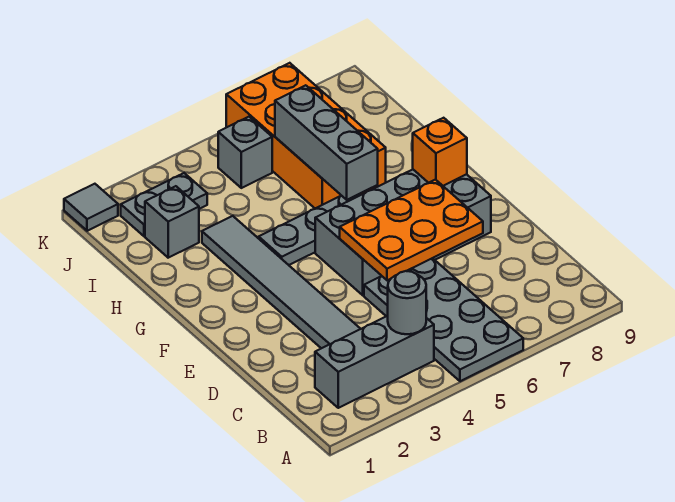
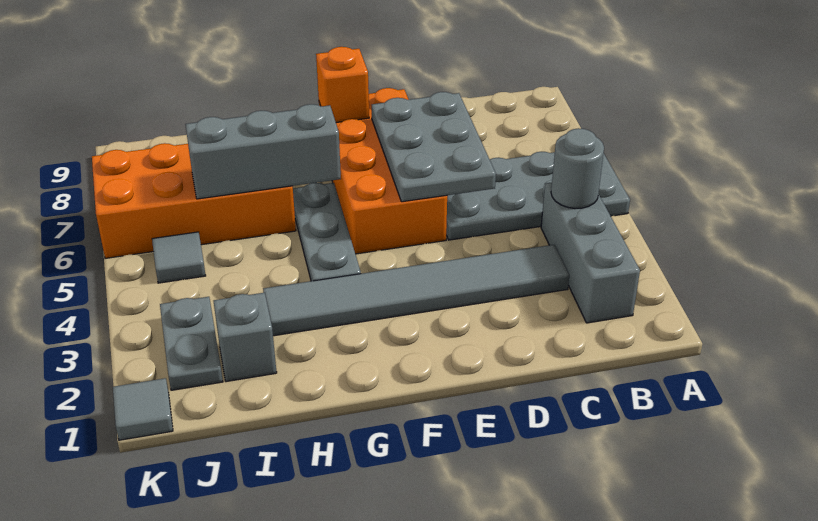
orange plate D5:E7 level 2 -> grey plate D5:E7 level 2
grey brick E5:F8 level 1 -> orange brick E5:F8 level 1
grey brick J5 level 1 -> grey tile J5 level 1

